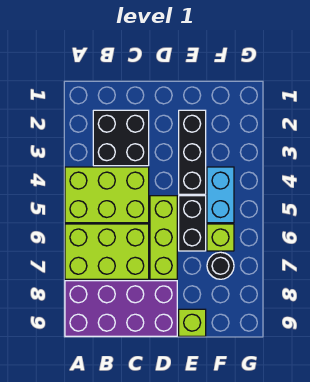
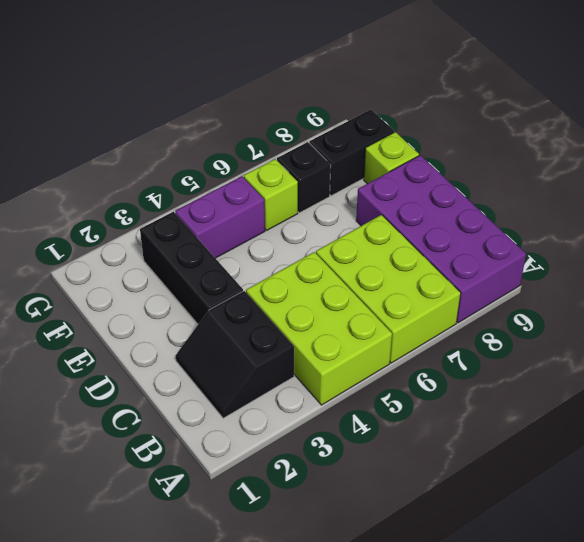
black brick B2:C3 level 1 -> black slope B2:C3 level 1 top 3
lime brick D5:D7 level 1 -> none
black brick E2:E4 level 1 -> black brick D3:F3 level 1
black brick E5:E6 level 1 -> black brick F8:F9 level 1
cyan brick F4:F5 level 1 -> purple brick F4:F5 level 1
black round brick F7 level 1 -> black brick F7 level 1

